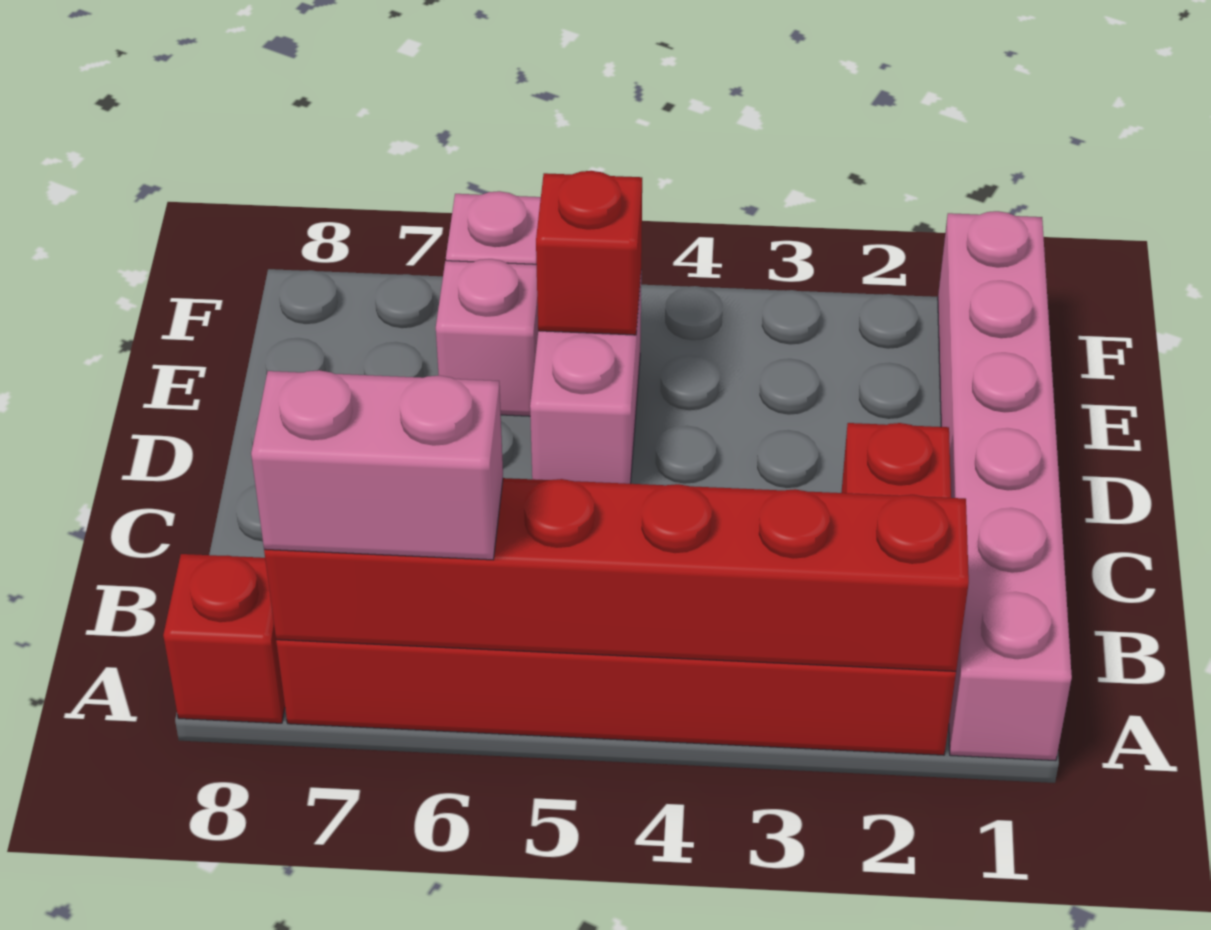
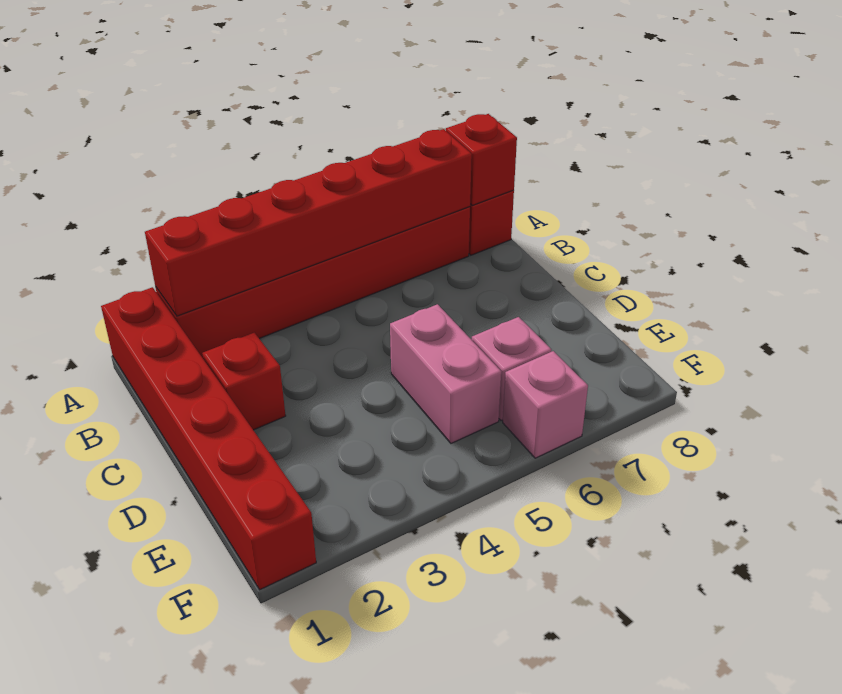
pink brick A1:F1 level 1 -> red brick A1:F1 level 1
pink brick A6:A7 level 3 -> none
red brick E5 level 2 -> red brick A8 level 2

